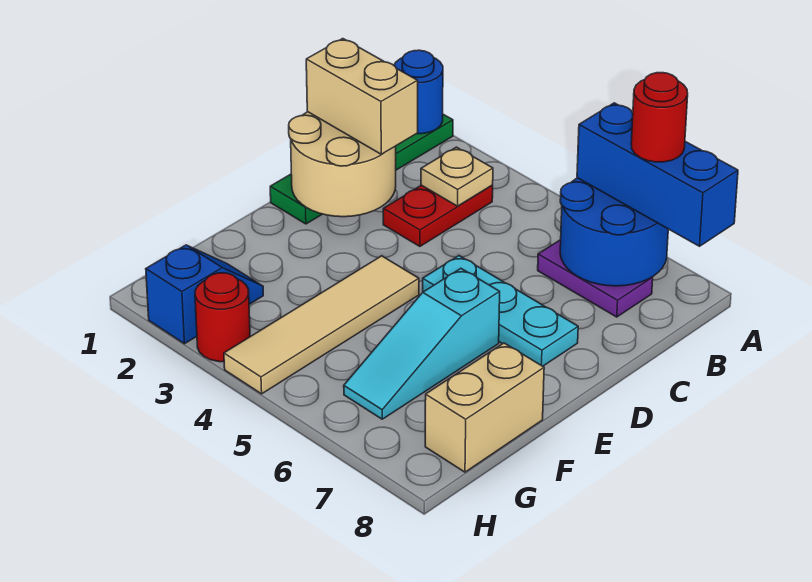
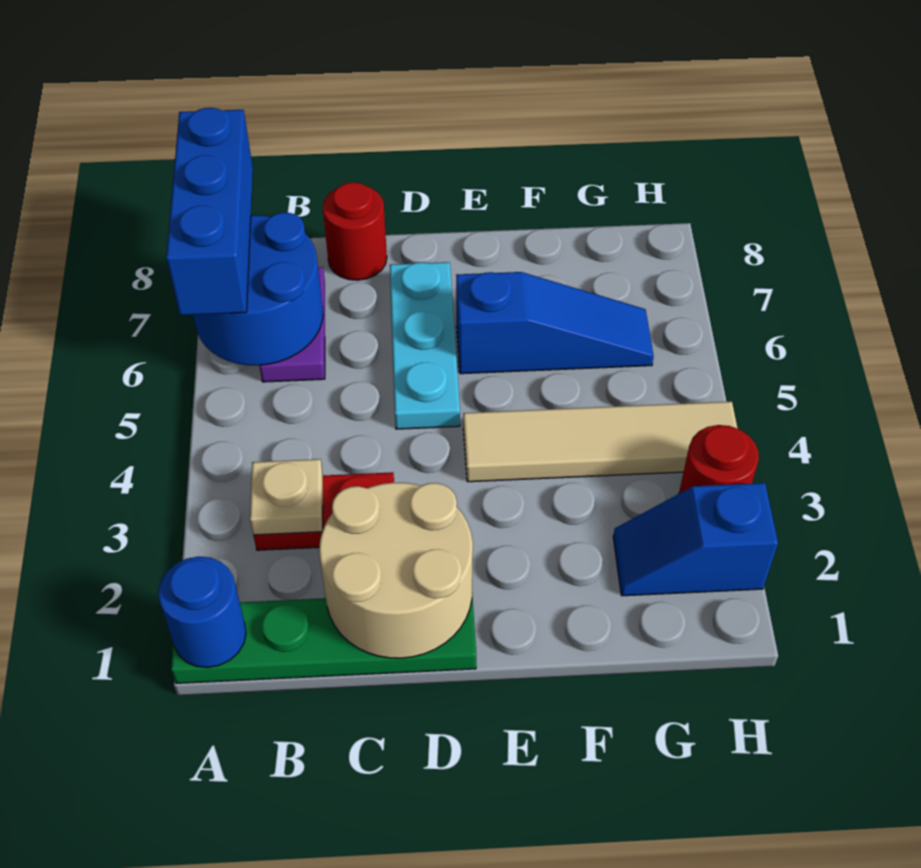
red round brick A7 level 4 -> red round brick C8 level 1
tan brick C1:C2 level 3 -> none
cyan slope E6:G6 level 1 top E -> blue slope E6:G6 level 1 top E
tan brick F8:G8 level 1 -> none

